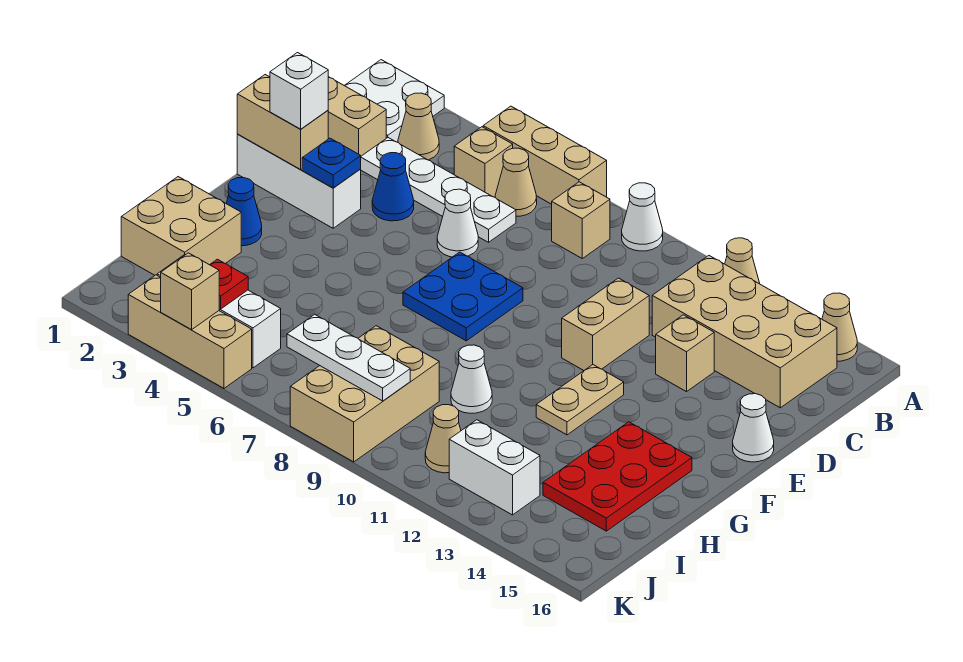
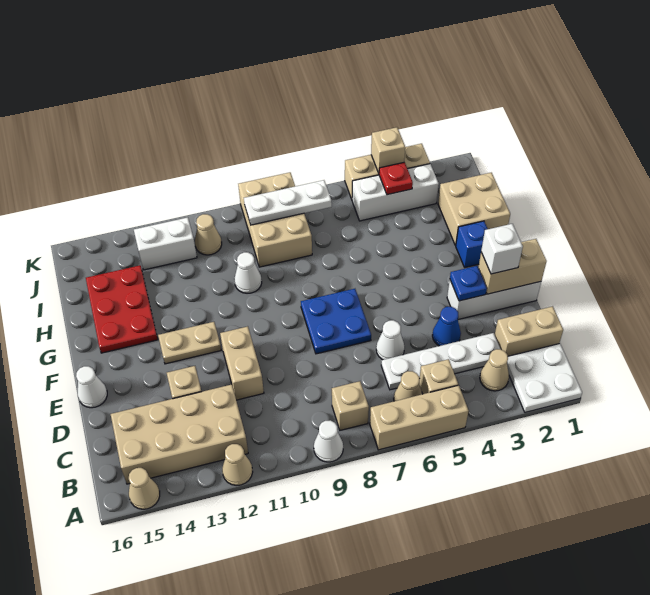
tan plate F12:G12 level 1 -> tan plate F12:F13 level 1
blue cone G2 level 1 -> blue brick G2 level 1

